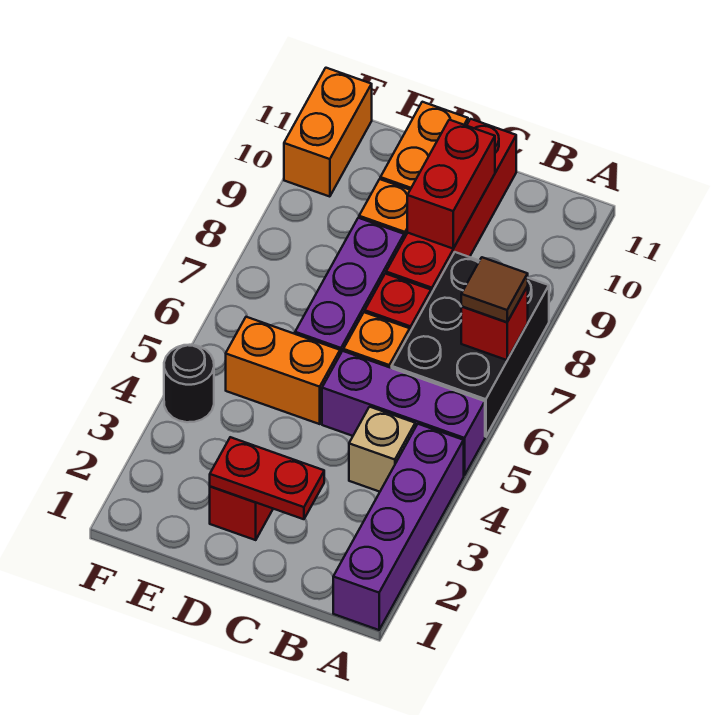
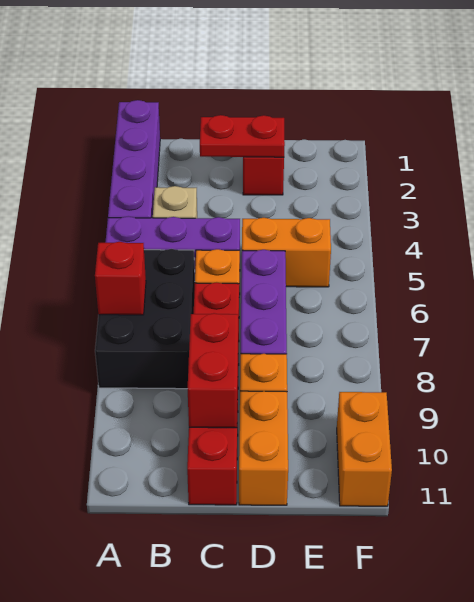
brown tile A7 level 3 -> none
black round brick F4 level 1 -> none

